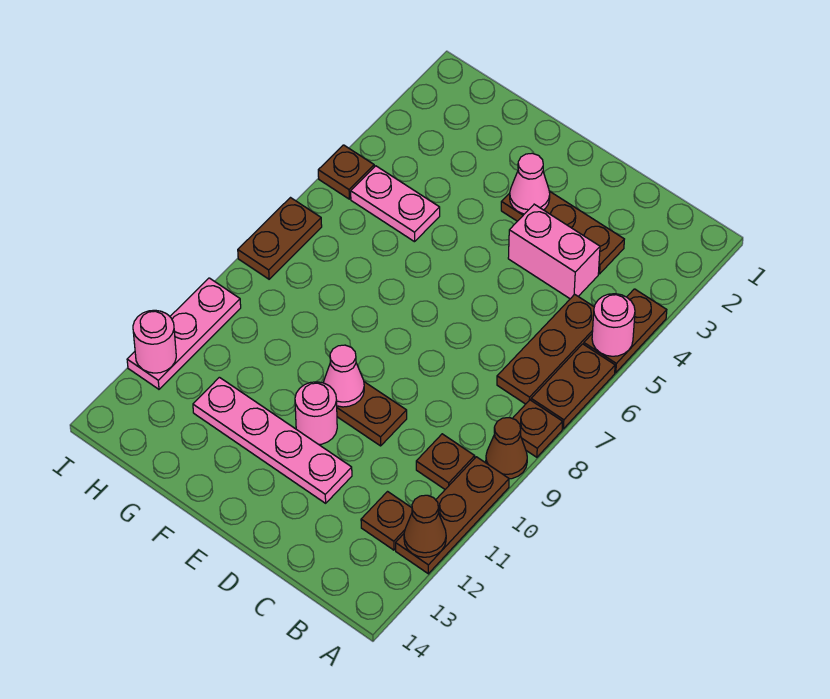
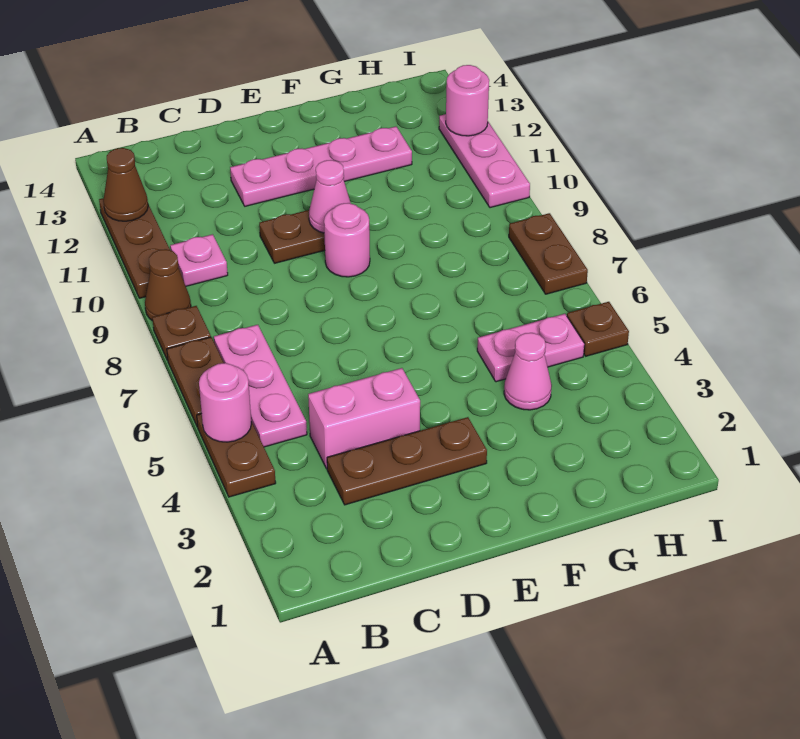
brown plate B5:B7 level 1 -> pink plate B5:B7 level 1
brown plate B10 level 1 -> pink plate B10 level 1
brown plate B12 level 1 -> none
pink cone E3 level 2 -> pink cone G4 level 1
pink round brick E11 level 1 -> pink round brick E9 level 1

